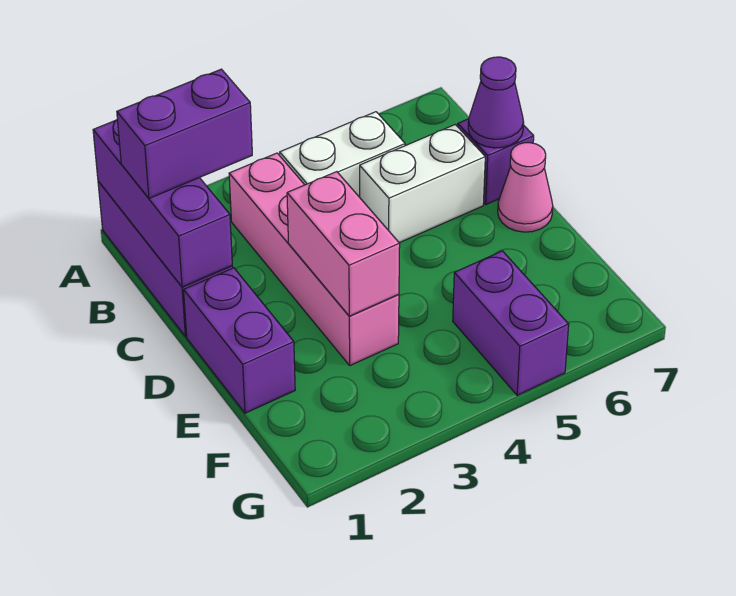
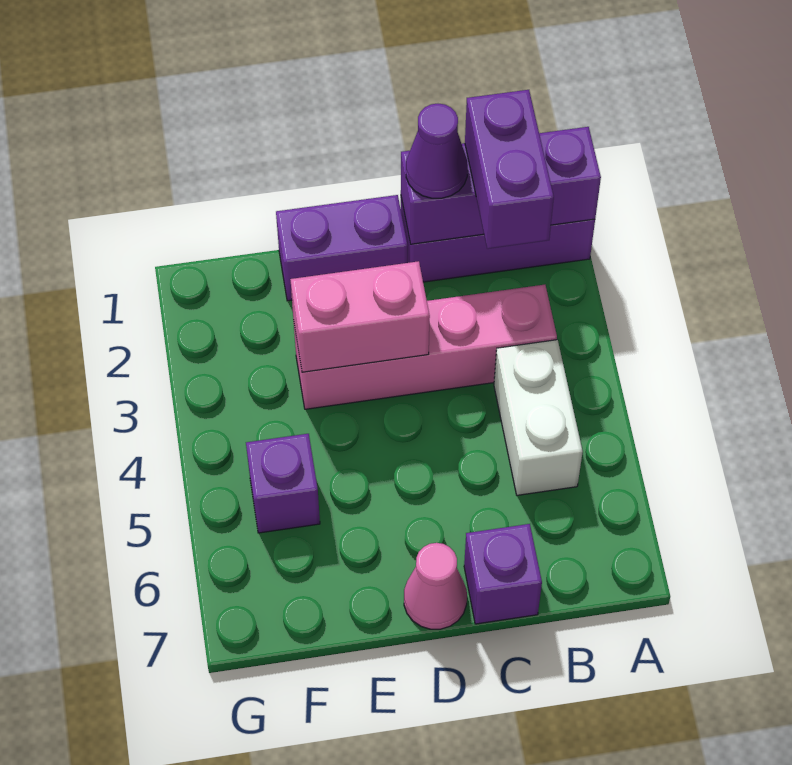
white brick C5:C6 level 1 -> none
purple cone C7 level 2 -> purple cone C1 level 3
purple brick F5:G5 level 1 -> purple brick F5 level 1

